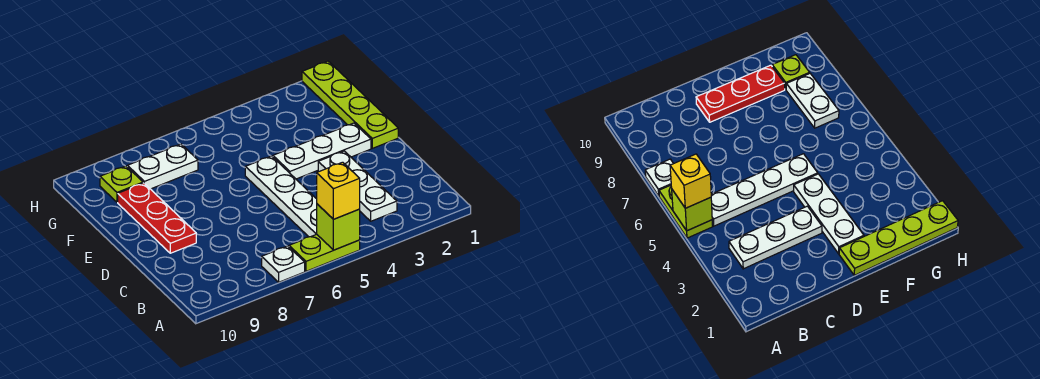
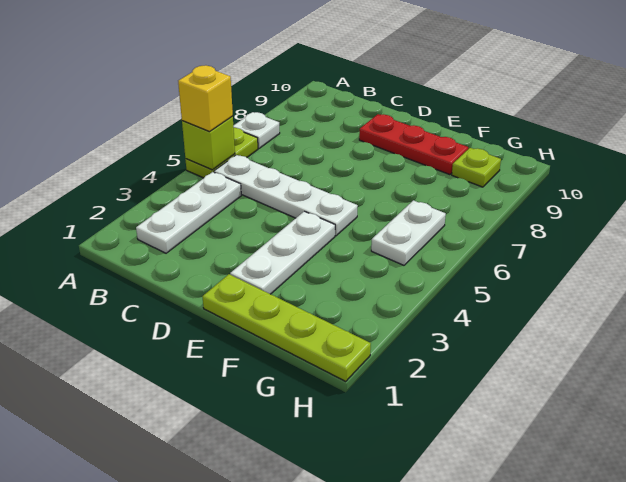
white plate B3:D3 level 1 -> white plate B2:B4 level 1
white plate G7:G8 level 1 -> white plate G5:G6 level 1

